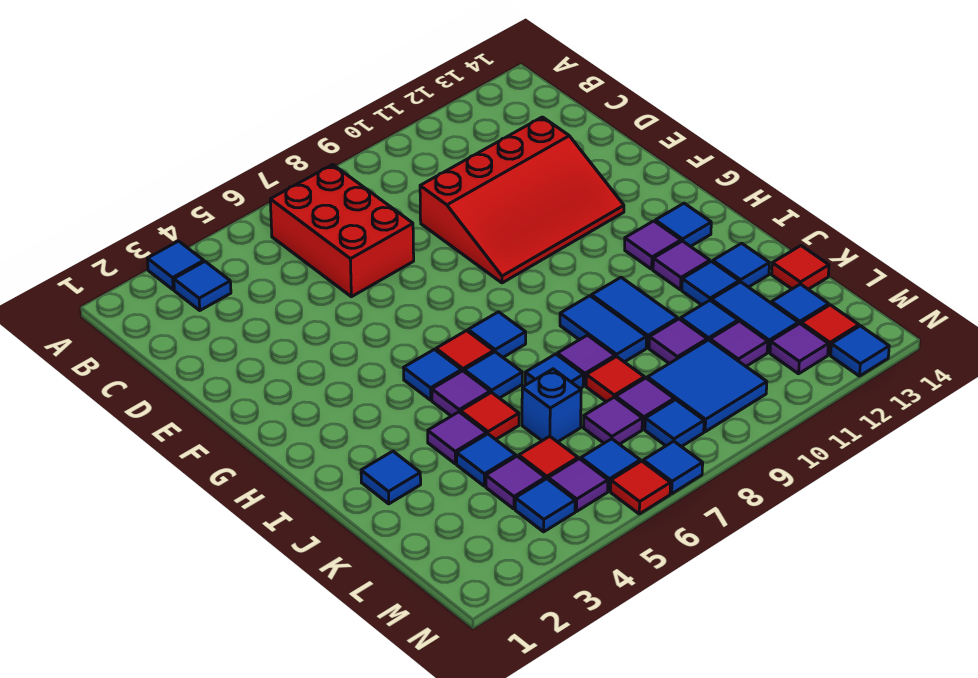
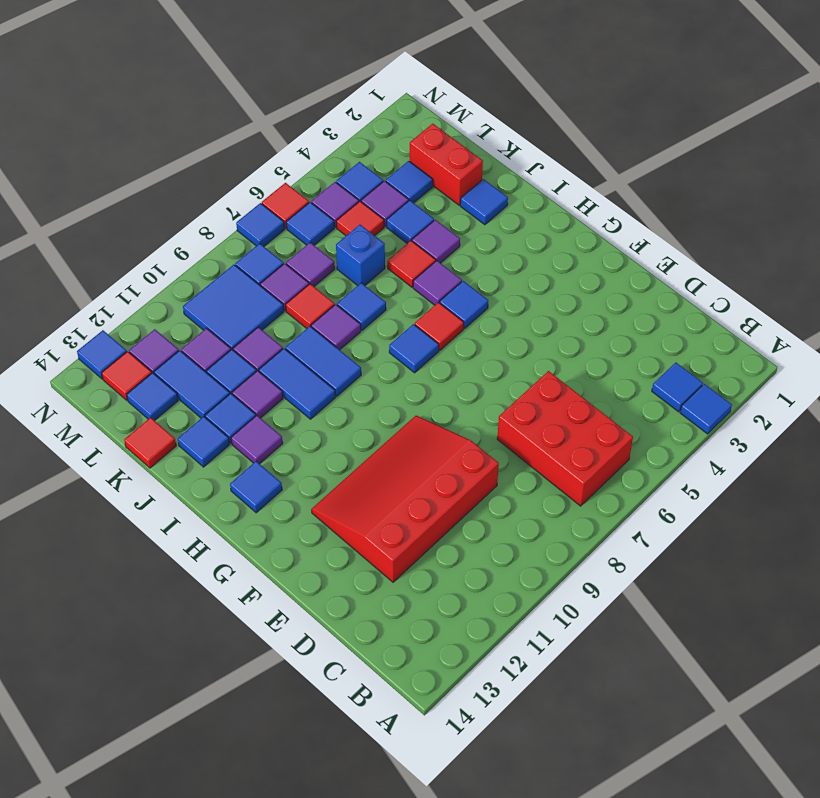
purple tile H12 level 1 -> purple tile J11 level 1
blue tile I6 level 1 -> blue tile L3 level 1
none -> red brick K2:L2 level 1

